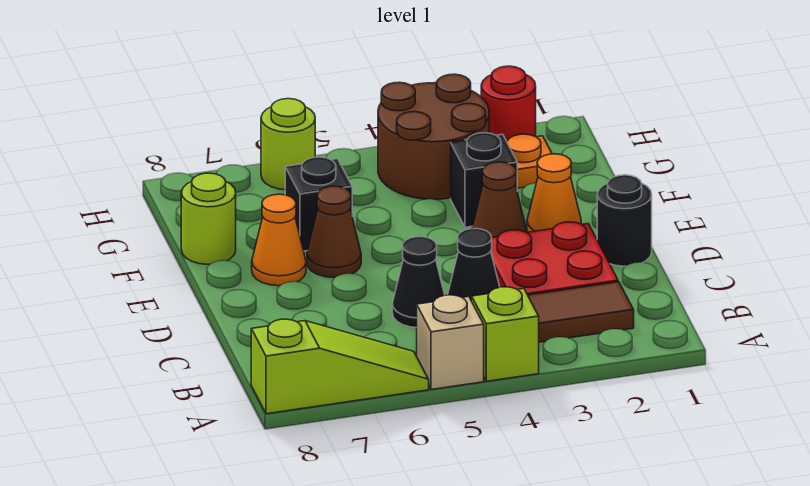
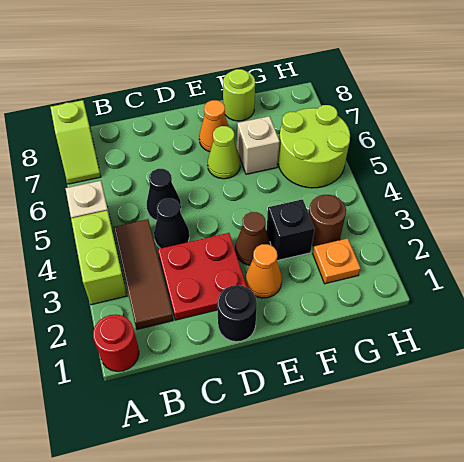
lime brick A4 level 1 -> lime brick A3:A4 level 1
lime slope A6:A8 level 1 top 8 -> lime slope A7:A8 level 1 top 8
brown cone E6 level 1 -> lime cone E6 level 1
black brick F6 level 1 -> tan brick F6 level 1
brown round brick G3:H4 level 1 -> brown round brick G3 level 1
red round brick H2 level 1 -> red round brick A1 level 1
lime round brick H6 level 1 -> lime round brick G5:H6 level 1

